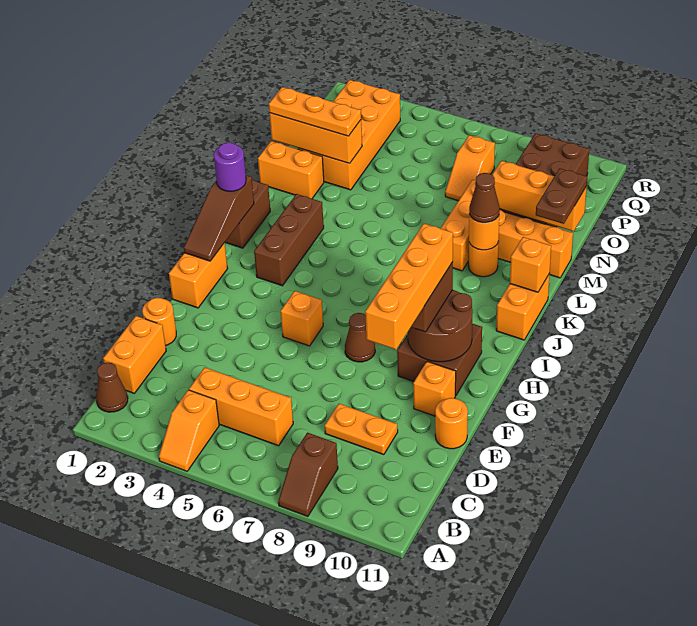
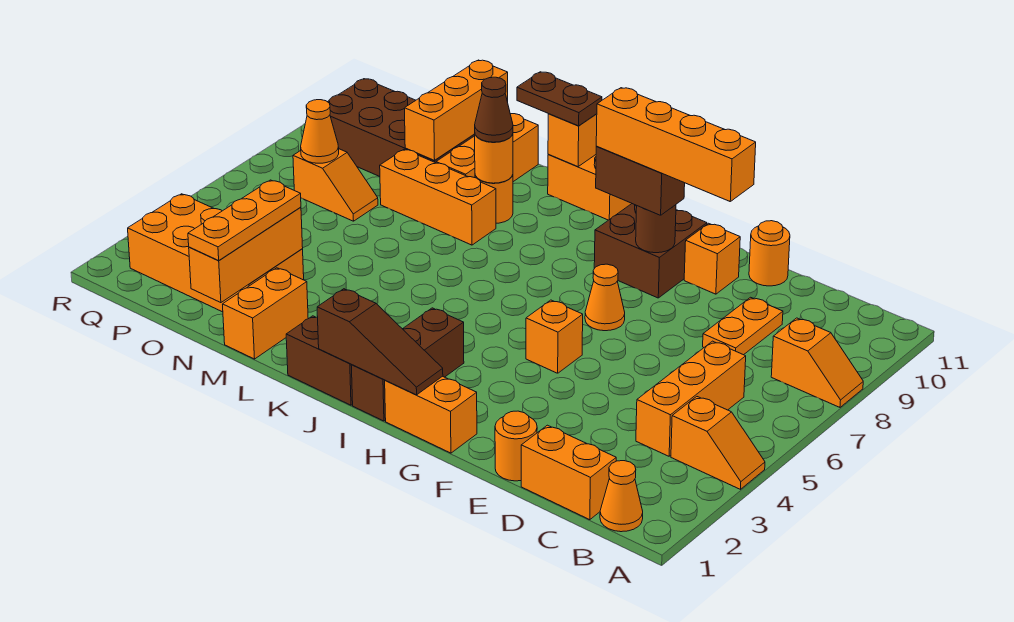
brown slope A8:B8 level 1 top B -> orange slope A8:B8 level 1 top B
brown cone B1 level 1 -> orange cone B1 level 1
brown cone G7 level 1 -> orange cone G7 level 1
brown round brick G9:H10 level 2 -> brown round brick G9 level 2
brown brick I3:K3 level 1 -> brown brick I1:I3 level 1
purple round brick J1 level 3 -> none
brown plate M11:N11 level 3 -> brown plate K11:L11 level 3
none -> orange cone P7 level 2

